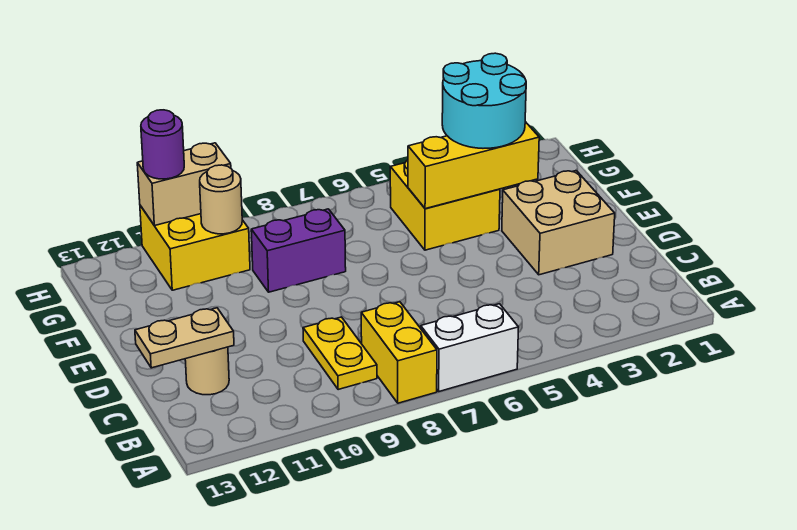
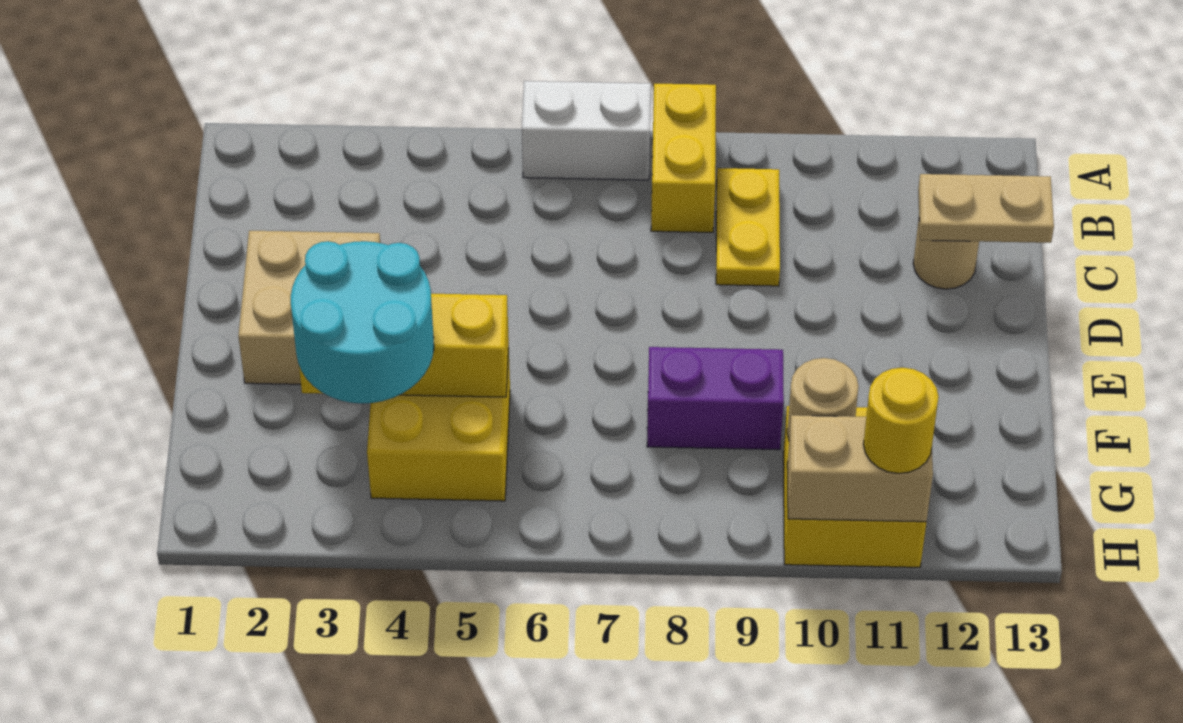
purple round brick H11 level 3 -> yellow round brick H11 level 3

